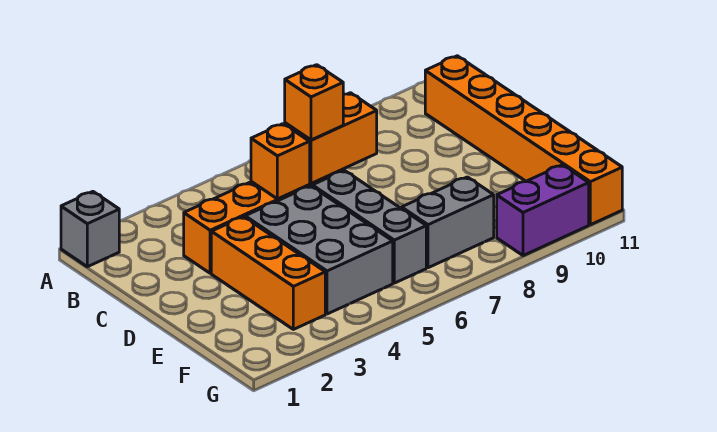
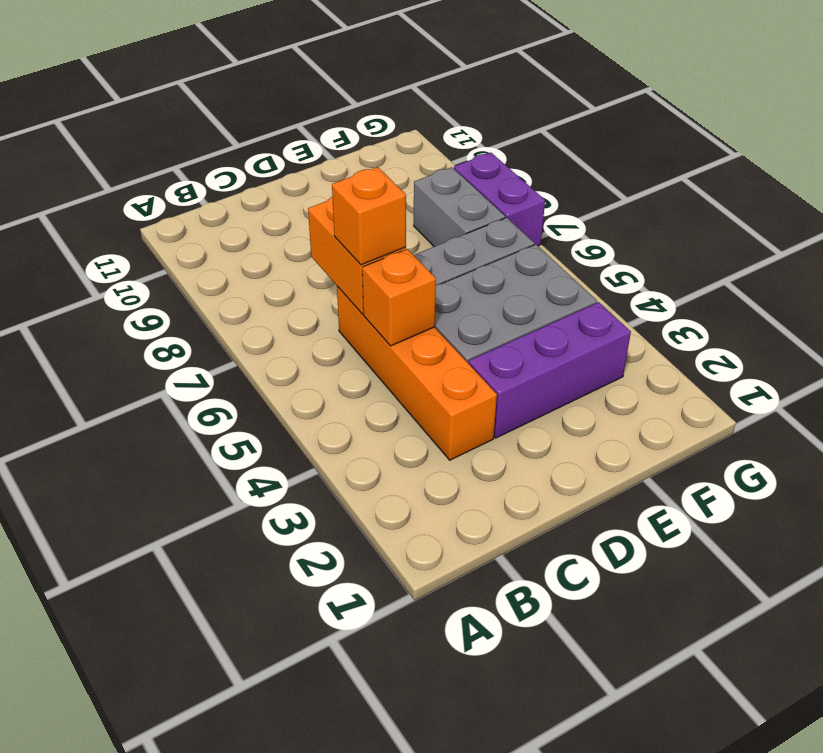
grey brick A1 level 1 -> none
orange brick B11:G11 level 1 -> none
orange brick D3:F3 level 1 -> purple brick D3:F3 level 1
purple brick G9:G10 level 1 -> purple brick G7:G8 level 1

